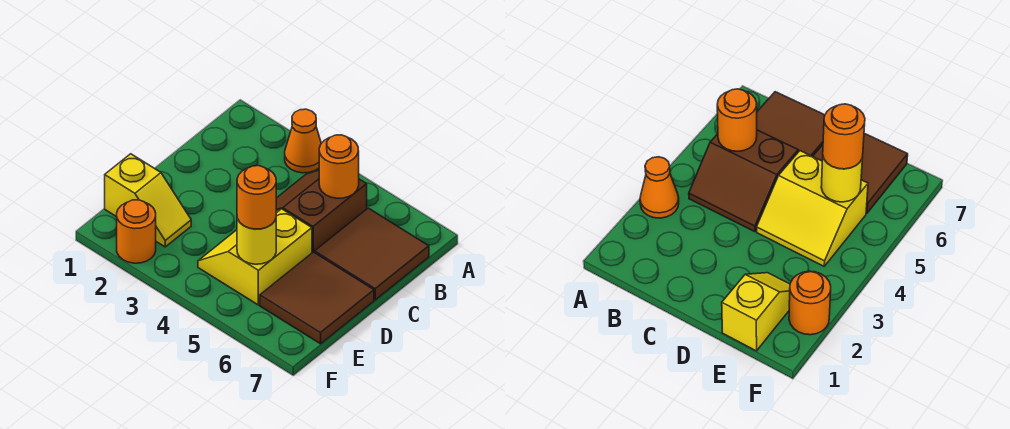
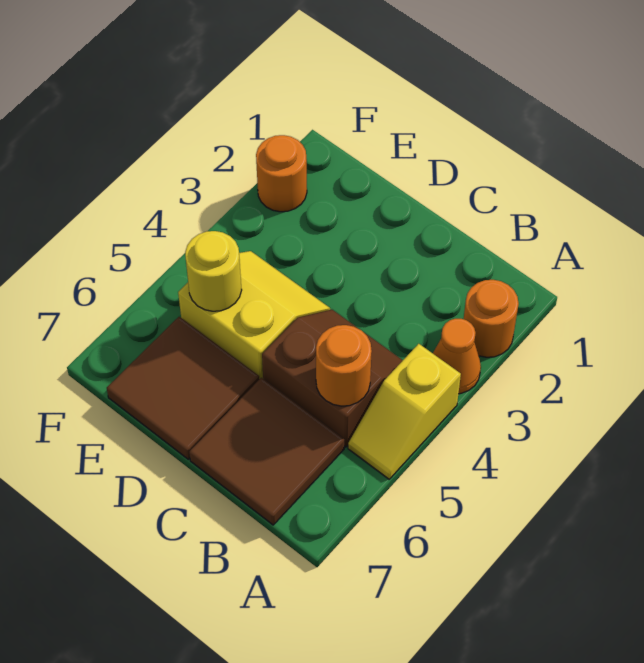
yellow slope E1:E2 level 1 top 1 -> yellow slope A4:A5 level 1 top 4
orange round brick E5 level 3 -> orange round brick A2 level 1

